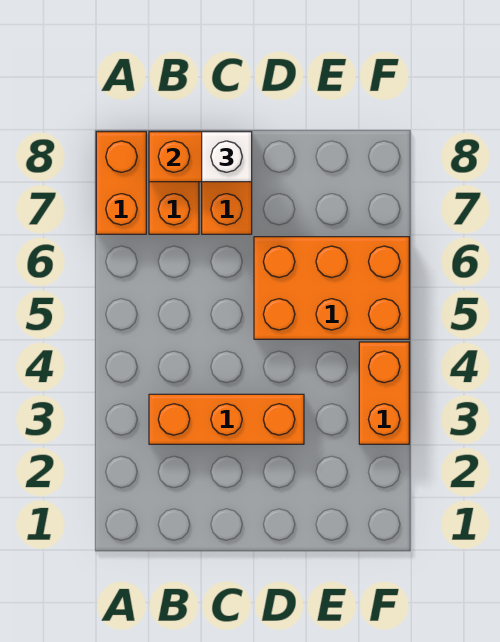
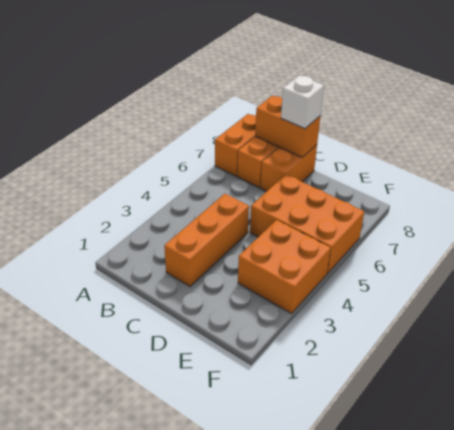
orange brick B3:D3 level 1 -> orange brick C2:C4 level 1
orange brick F3:F4 level 1 -> orange brick E3:F4 level 1

